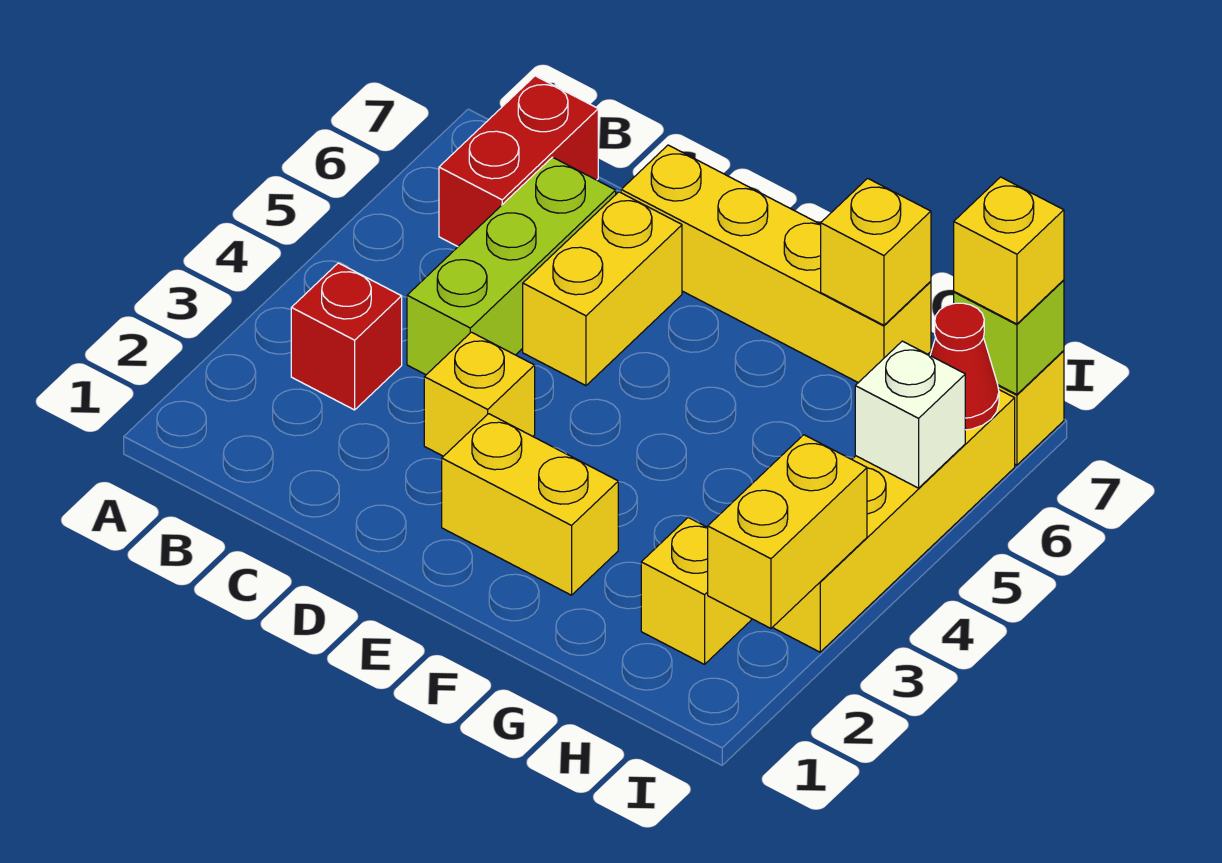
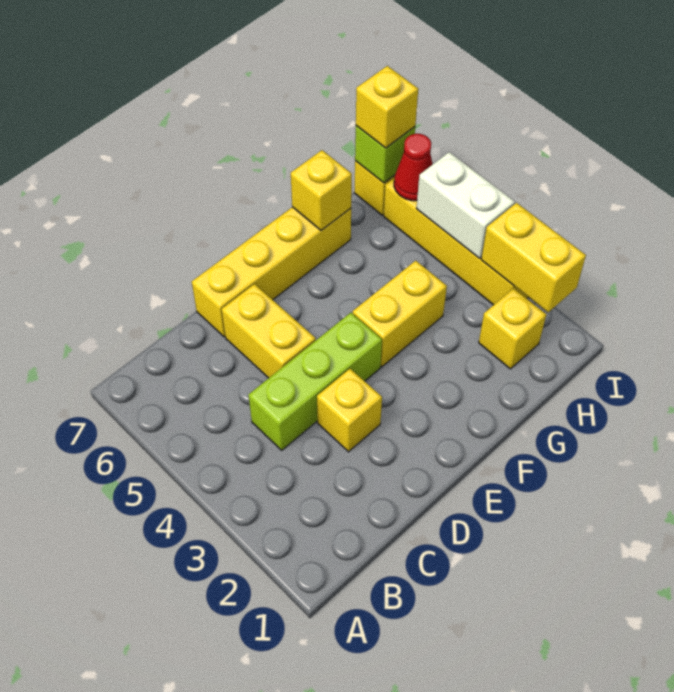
red brick B3 level 1 -> none
red brick B6:B7 level 1 -> none
lime brick C4:C6 level 1 -> lime brick C4:E4 level 1
yellow brick E2:F2 level 1 -> yellow brick F4:G4 level 1
white brick I5 level 2 -> white brick I4:I5 level 2

